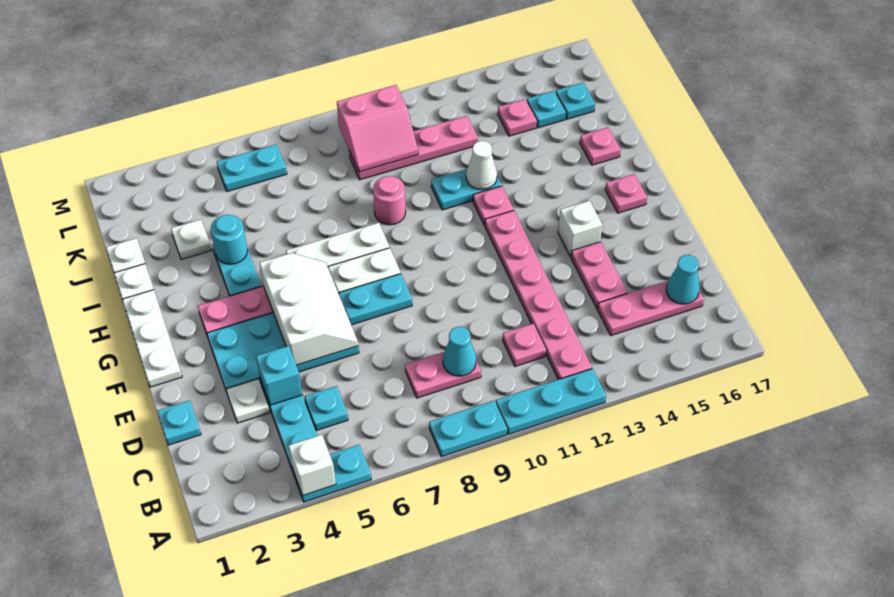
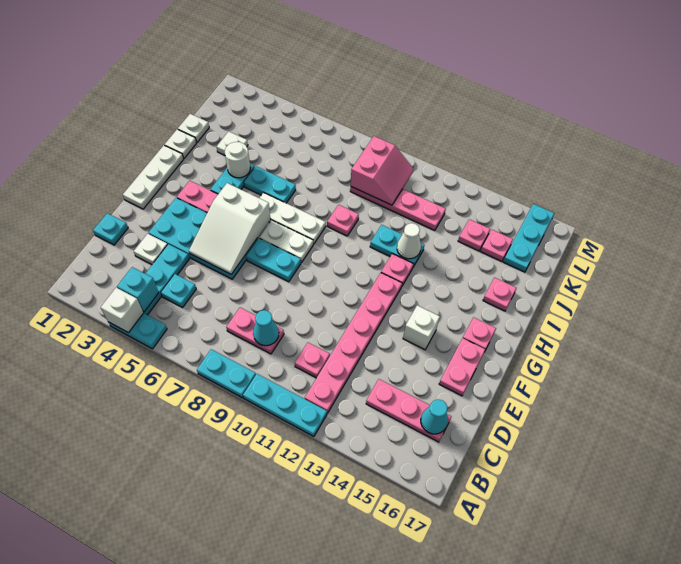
cyan brick D4 level 2 -> cyan brick B4 level 2
pink plate D14:E14 level 1 -> pink plate E16:F16 level 1
white slope E5:G6 level 2 top 5 -> white slope E5:G6 level 2 top G
cyan round brick I4 level 2 -> white round brick I4 level 2
pink round brick I9 level 1 -> pink plate I9 level 1
pink slope K9:L10 level 2 top L -> pink slope K9:L10 level 2 top 9
cyan plate K15 level 1 -> pink plate K15 level 1
cyan plate K16 level 1 -> cyan plate K16:M16 level 1
cyan plate L5:L6 level 1 -> cyan plate I5:I6 level 1

